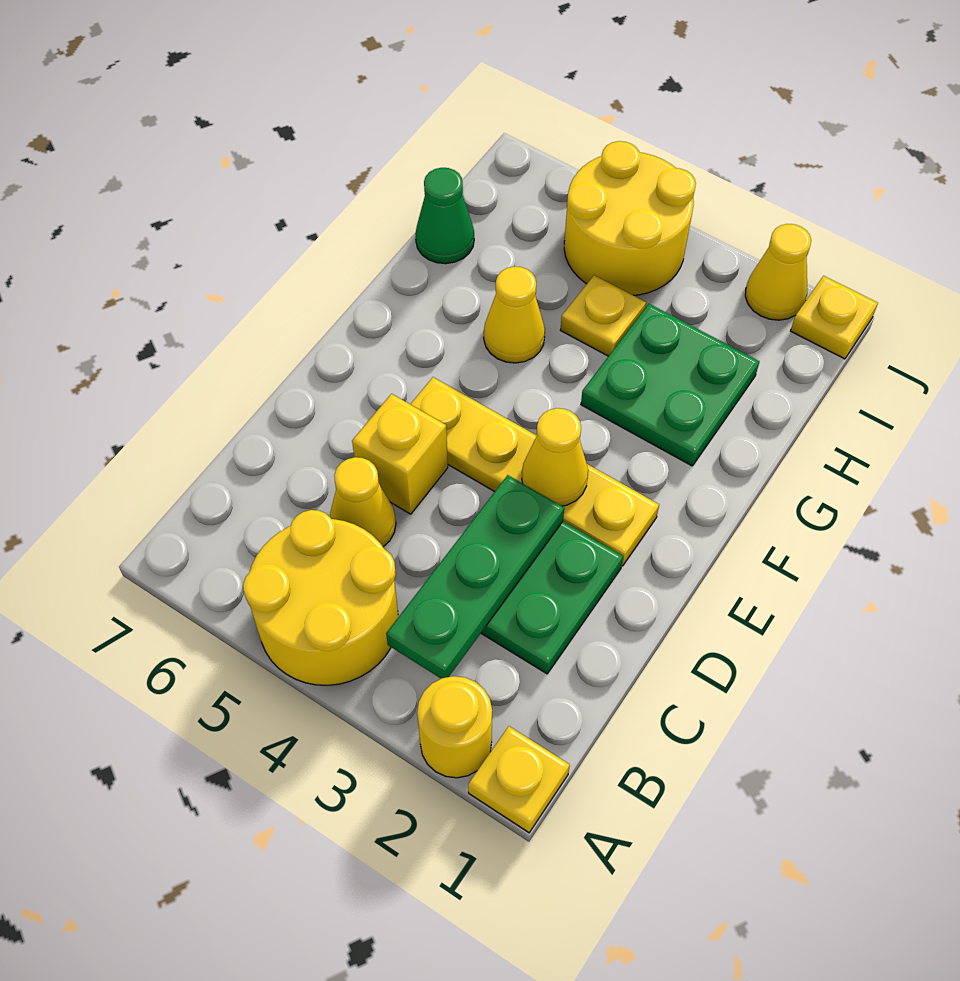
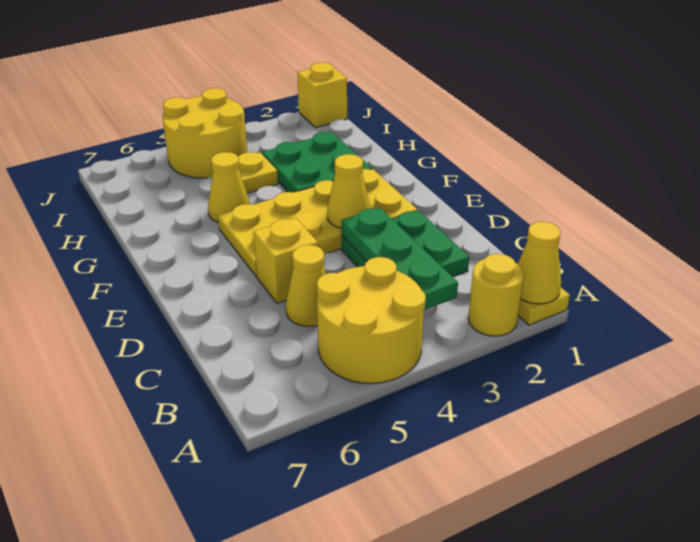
yellow plate E2:E5 level 1 -> yellow plate E2:F5 level 1
green cone H7 level 1 -> none
yellow plate J1 level 1 -> yellow brick J1 level 1
yellow cone J2 level 1 -> yellow cone A1 level 2

